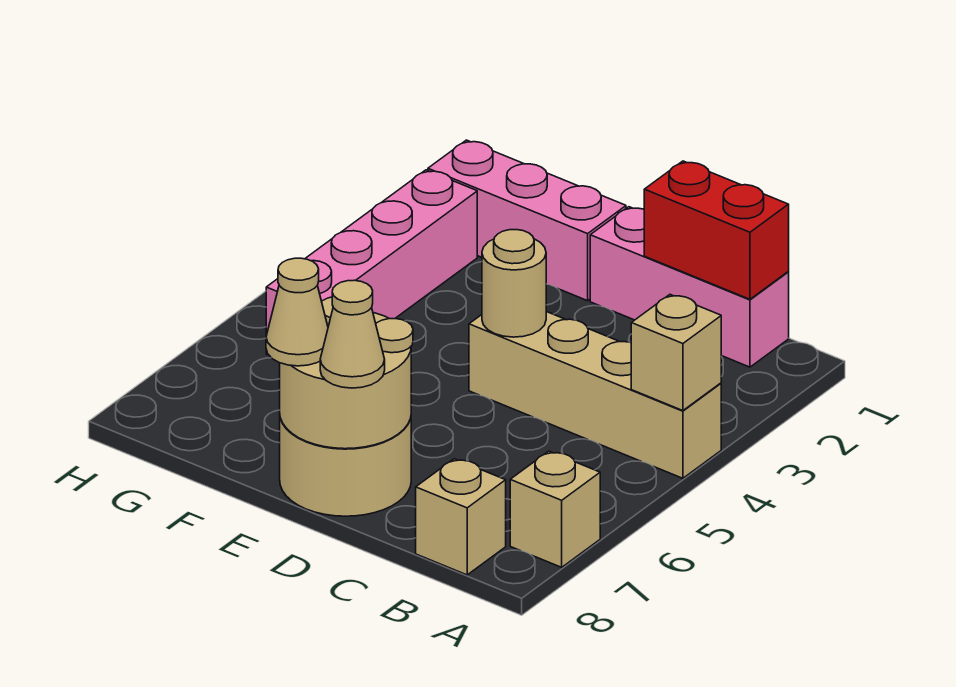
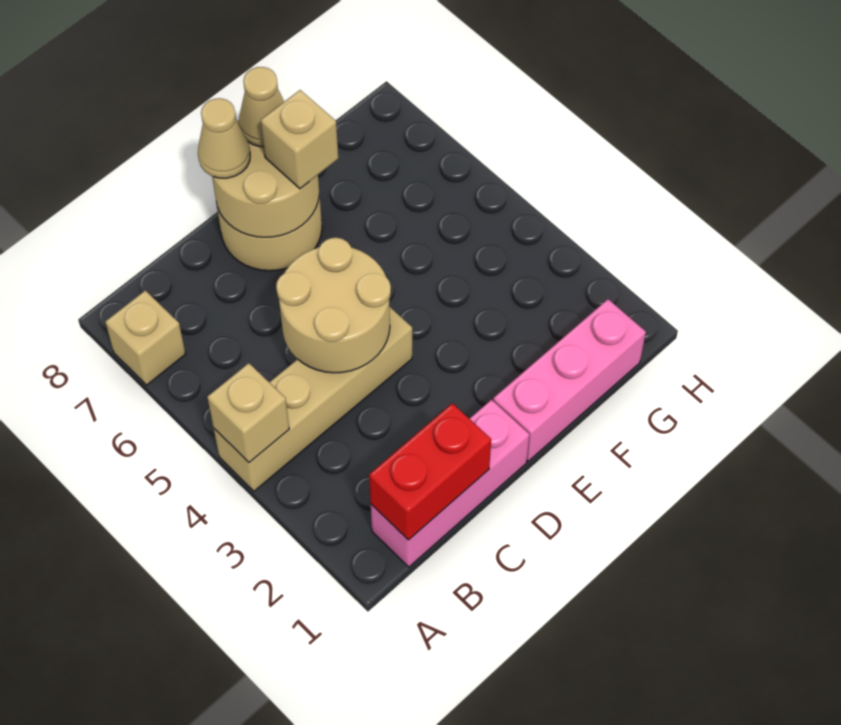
tan brick B8 level 1 -> tan brick E7 level 3
tan round brick D4 level 2 -> tan round brick C4:D5 level 2
pink brick G2:G5 level 1 -> none

